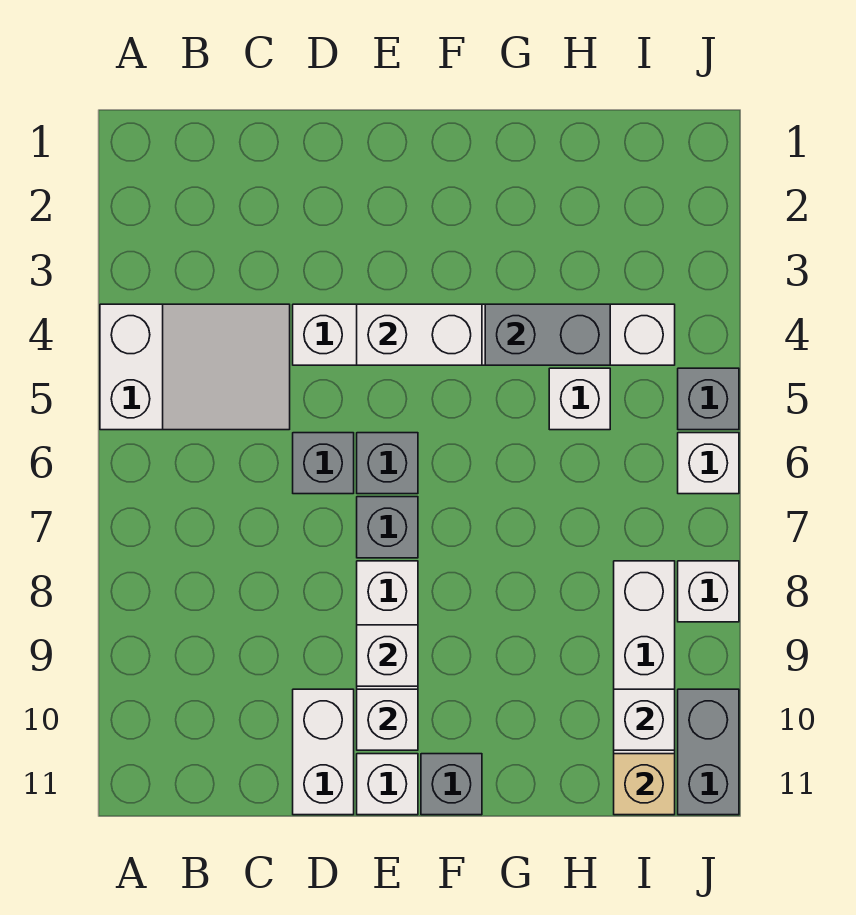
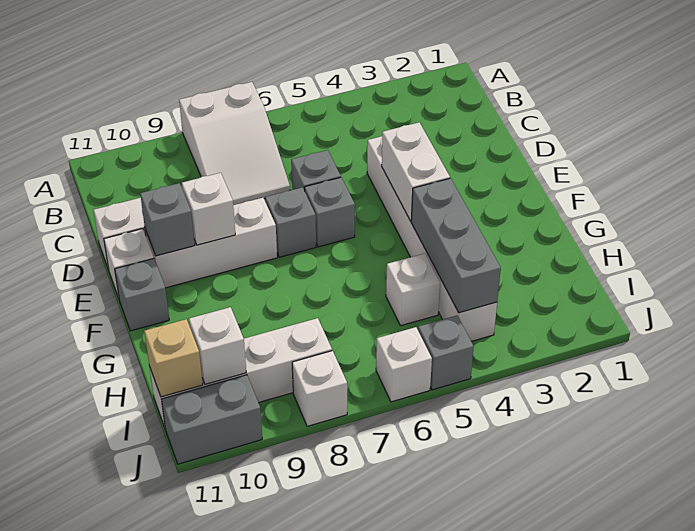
white slope A4:C5 level 1 top A -> white slope A7:C8 level 1 top A
white brick E10 level 2 -> grey brick E10 level 2
grey brick G4:H4 level 2 -> grey brick G4:I4 level 2

